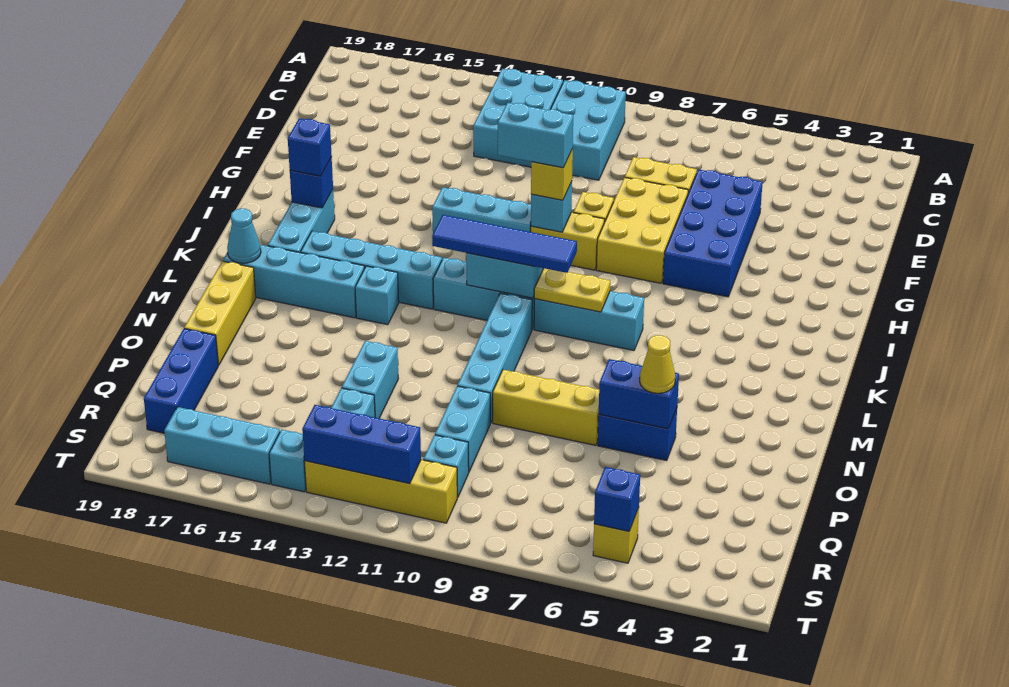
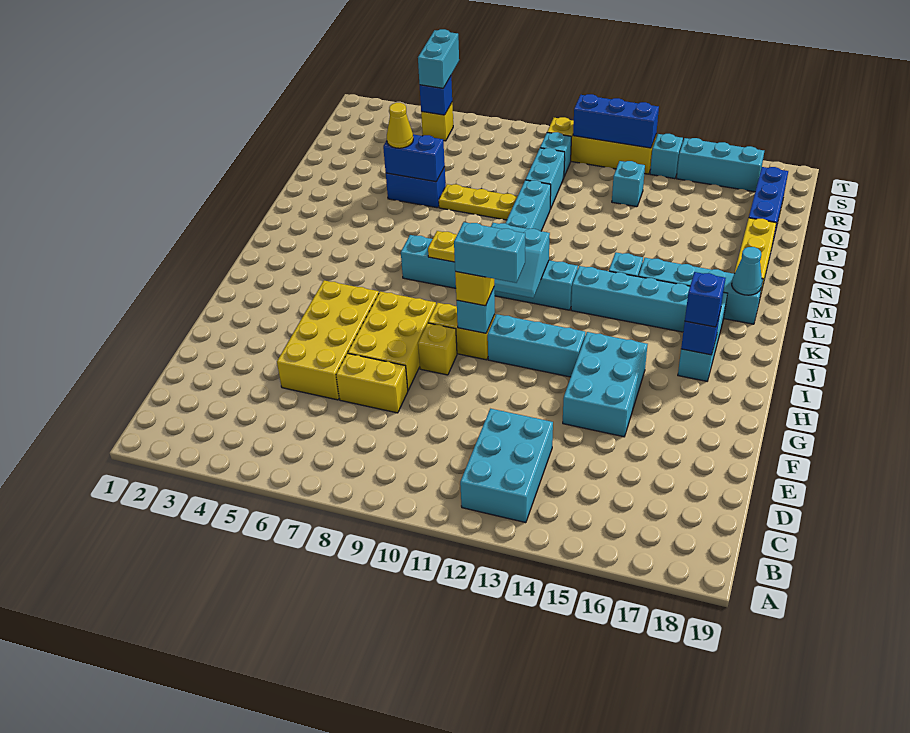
cyan brick B10:D11 level 1 -> cyan brick F14:H15 level 1
blue brick E5:H6 level 1 -> yellow brick E5:H6 level 1
blue tile K9:K12 level 3 -> none
yellow brick O7:O9 level 1 -> yellow plate O7:O9 level 1
cyan brick O13:P13 level 1 -> cyan brick S5:T5 level 3

